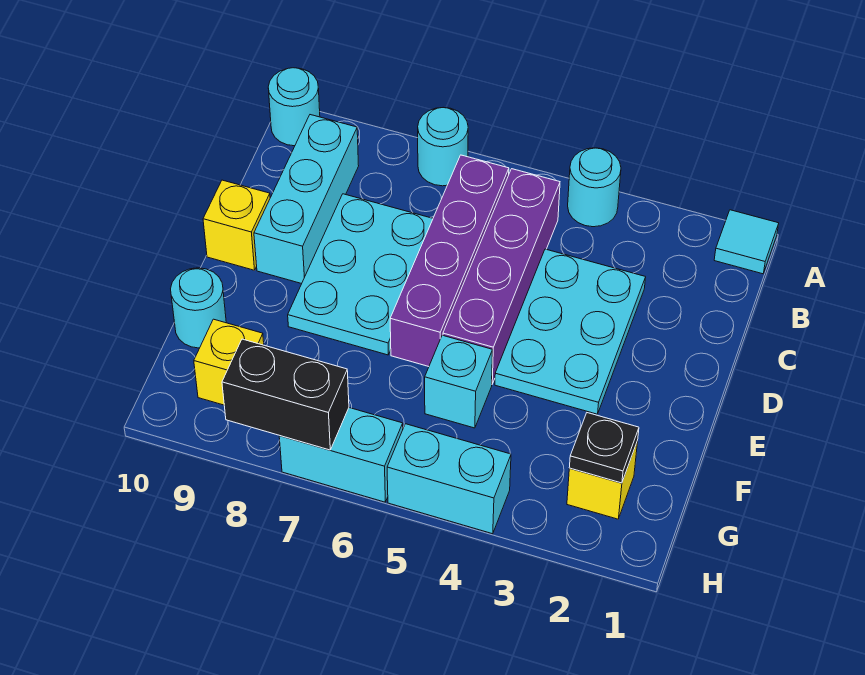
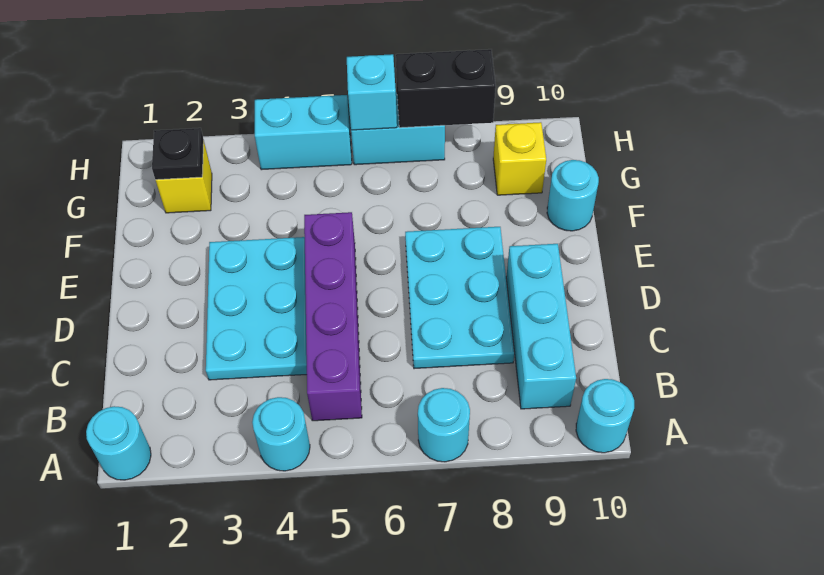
cyan tile A1 level 1 -> cyan round brick A1 level 1
purple brick B6:E6 level 1 -> none
yellow brick D10 level 1 -> none
cyan brick F5 level 1 -> cyan brick H6 level 2

